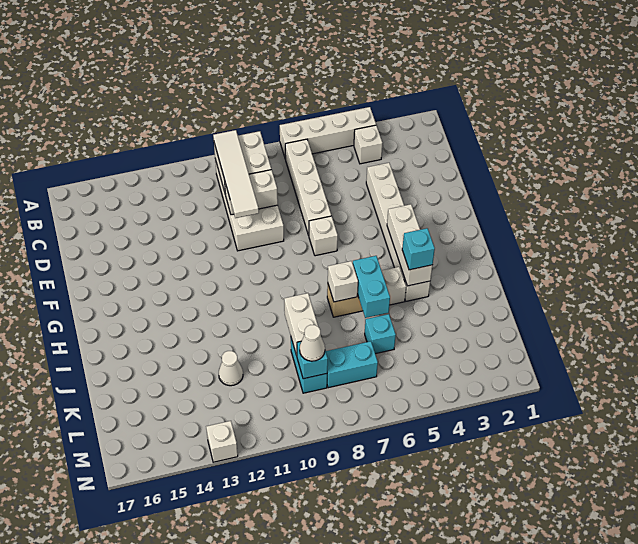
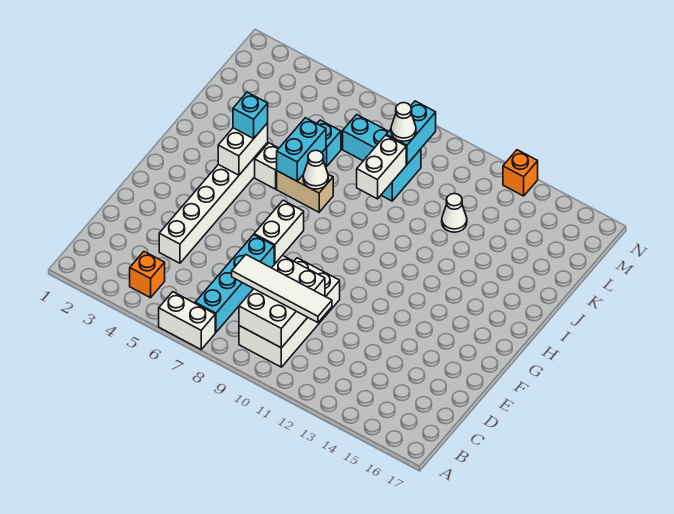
white brick A4:A7 level 1 -> white brick A6:A7 level 1
white brick B4 level 1 -> orange brick B4 level 1
white brick B7:E7 level 1 -> cyan brick B7:E7 level 1
white tile B10:E10 level 3 -> white tile C8:C11 level 3
white brick F7 level 1 -> white brick F7:G7 level 1
white brick G4:I4 level 2 -> white brick H4:I4 level 2
white brick I7 level 2 -> white cone I7 level 2
cyan brick L9 level 2 -> cyan brick L9:M9 level 2
white brick N13 level 1 -> orange brick N13 level 1

